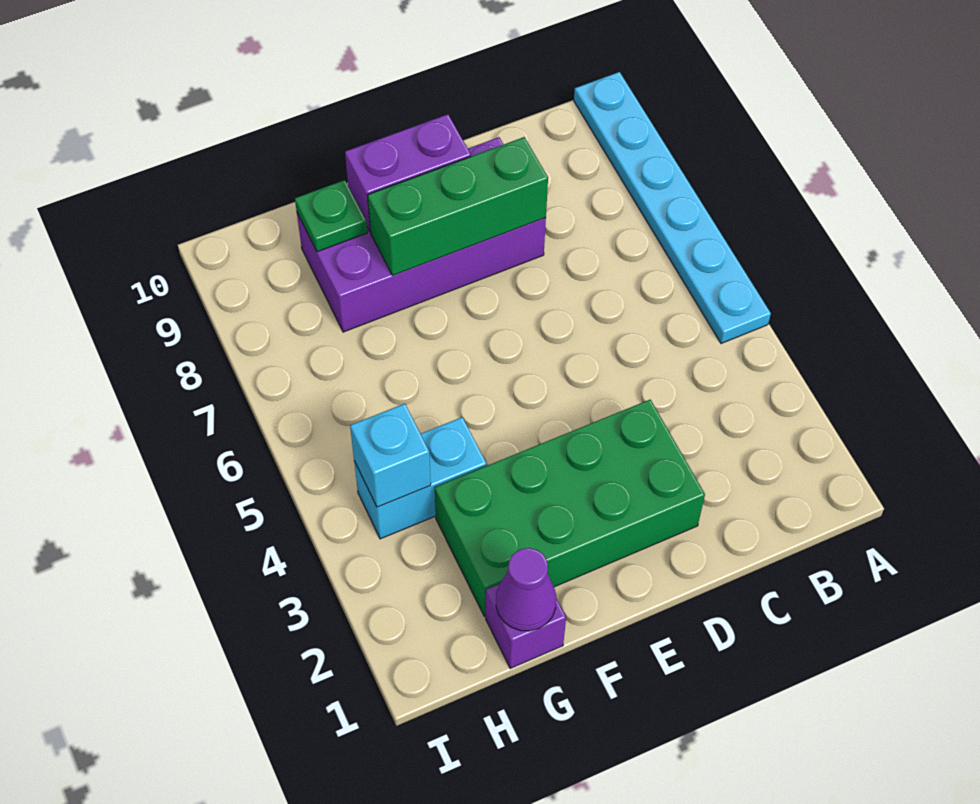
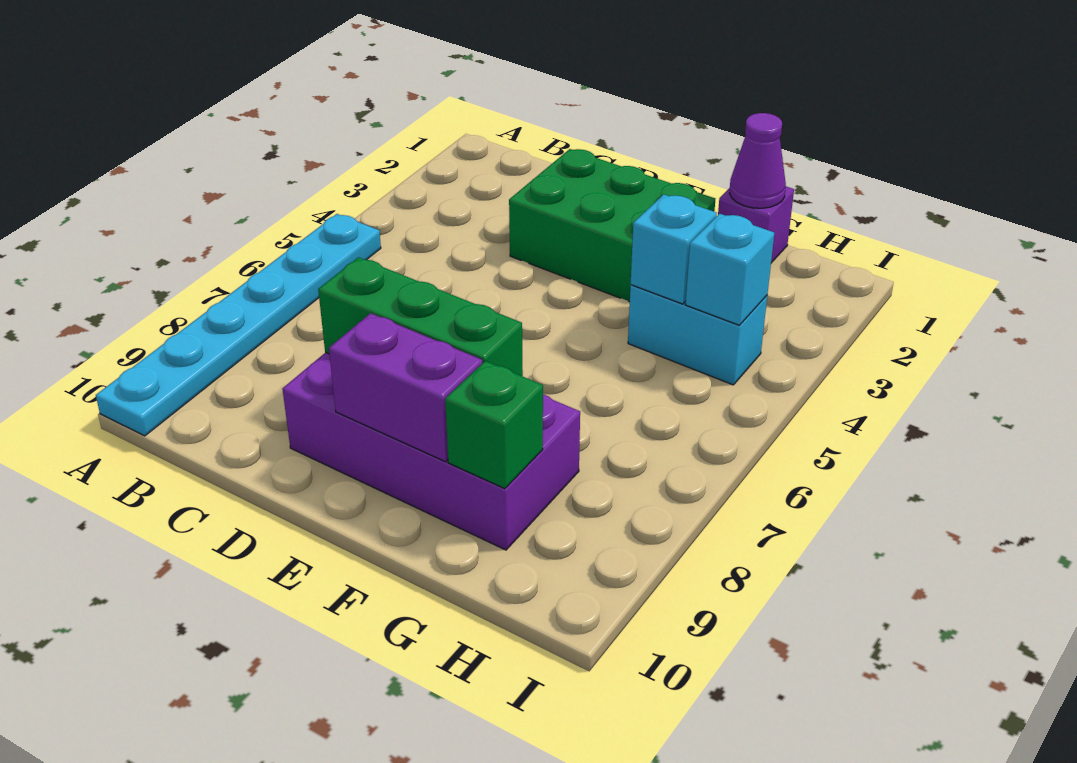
green brick D2:G3 level 1 -> green brick D2:F3 level 1
none -> cyan brick G4 level 2
green plate G9 level 2 -> green brick G9 level 2

